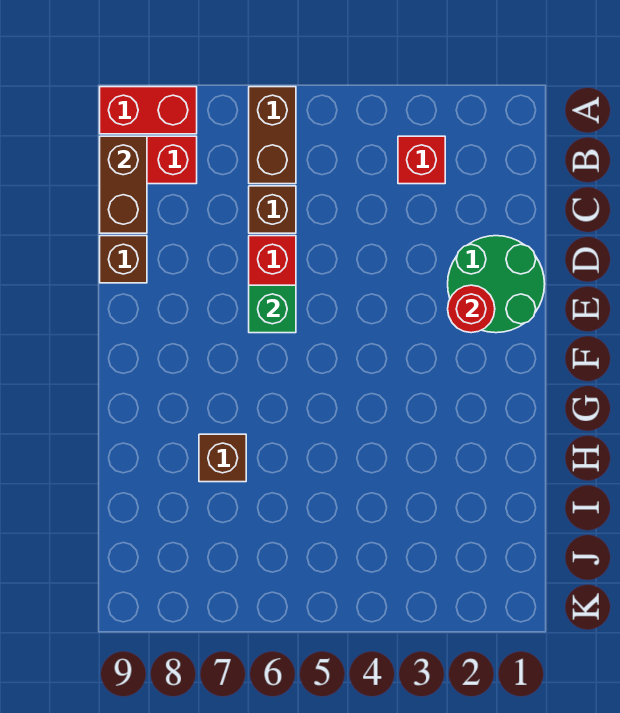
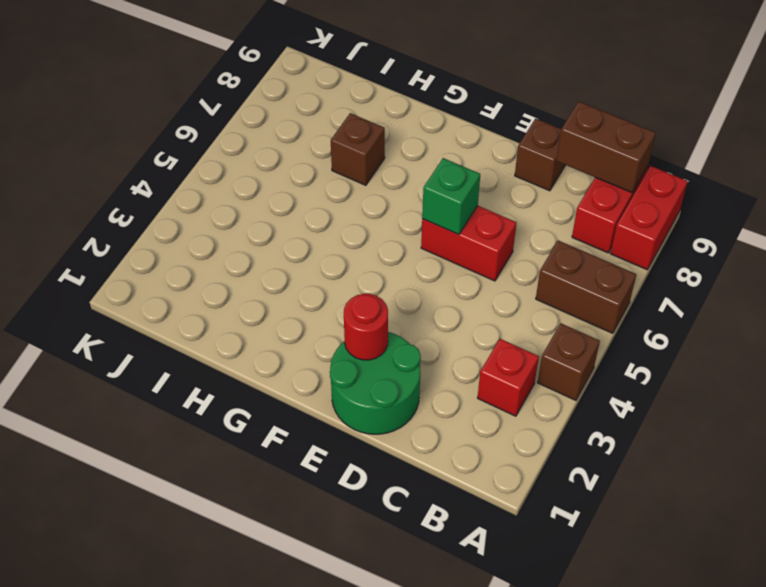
brown brick C6 level 1 -> brown brick A4 level 1

